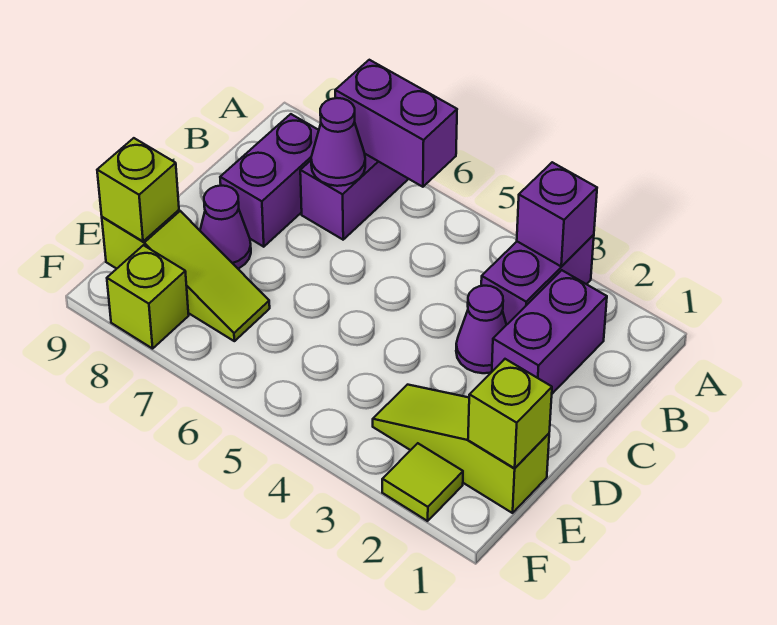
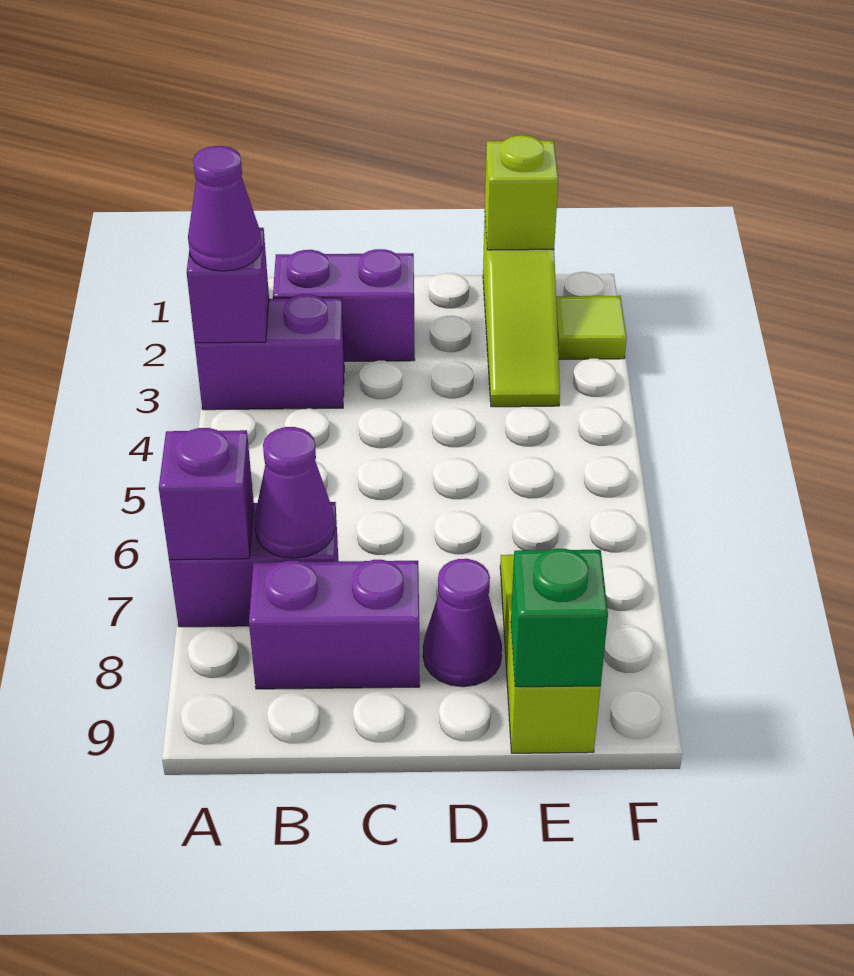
purple brick A6:A7 level 2 -> purple brick A7 level 2
purple cone C3 level 1 -> purple cone A3 level 3
lime brick E9 level 2 -> green brick E9 level 2
lime brick F8 level 1 -> none

